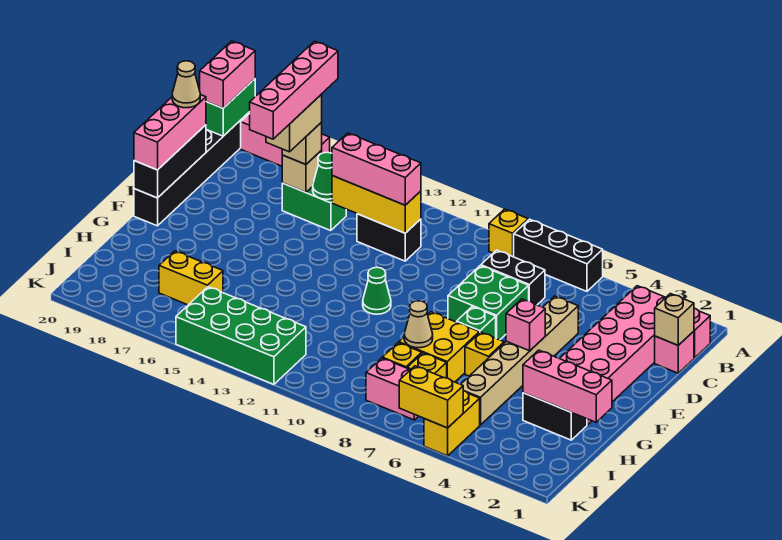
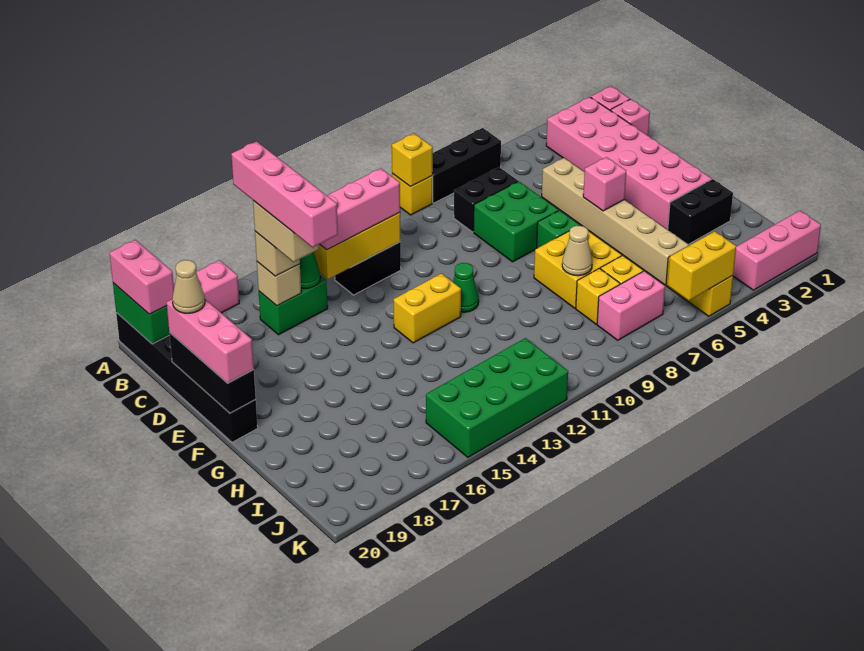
tan brick C1 level 2 -> none
yellow brick G6 level 1 -> yellow brick A9 level 2
pink brick H1:H3 level 2 -> pink brick K1:K3 level 1
yellow brick I16:I17 level 1 -> yellow brick F12:F13 level 1

